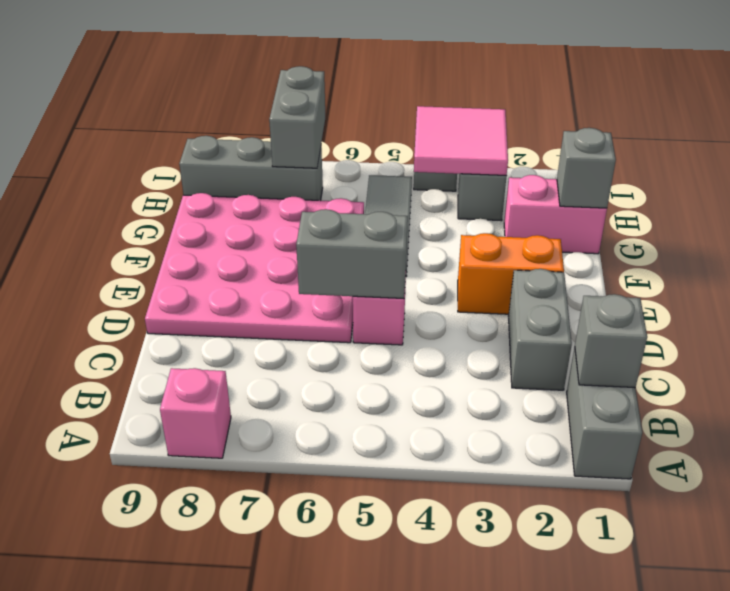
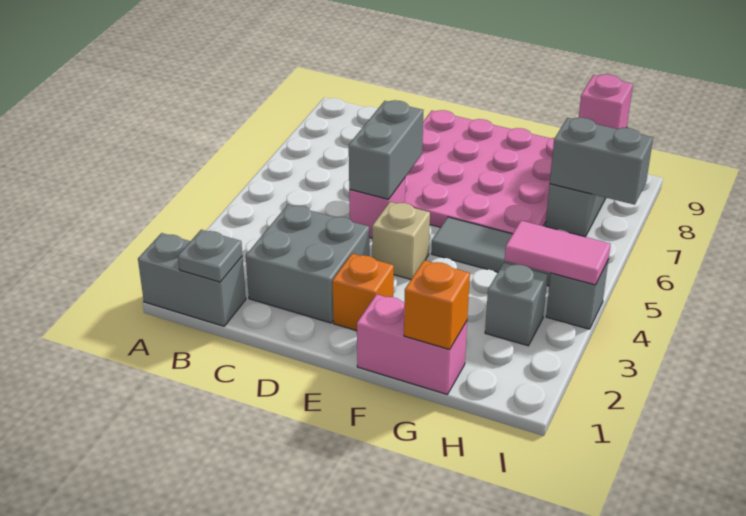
pink brick A8 level 1 -> pink brick H9 level 2
grey brick B1 level 2 -> grey plate B1 level 2
grey brick C2:D2 level 1 -> grey brick C2:D3 level 1
orange brick E2:E3 level 1 -> orange brick E2 level 1
none -> tan brick E4 level 1
pink brick G1:G2 level 1 -> pink brick F1:G1 level 1
grey brick G1 level 2 -> orange brick G1 level 2
pink tile H3:I4 level 2 -> pink tile H4:I4 level 2

